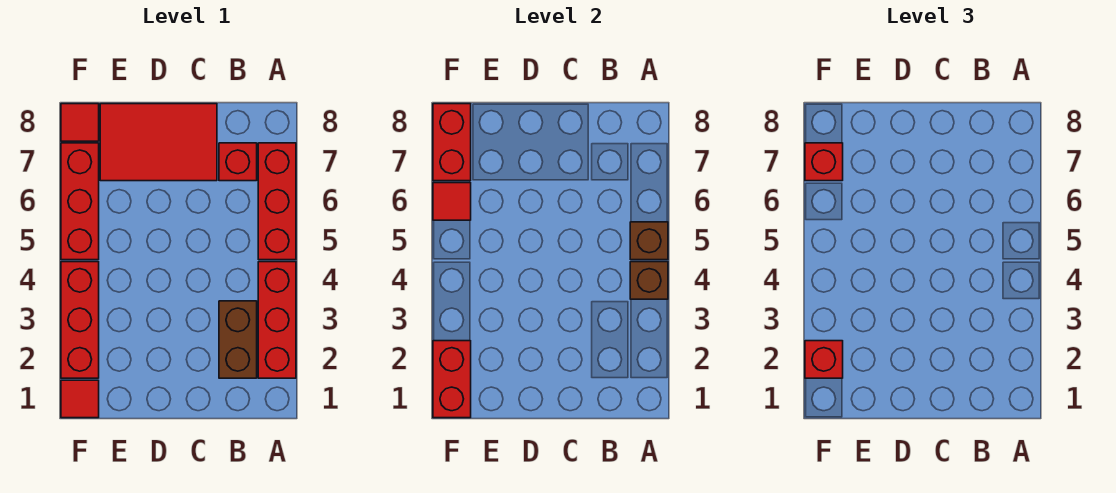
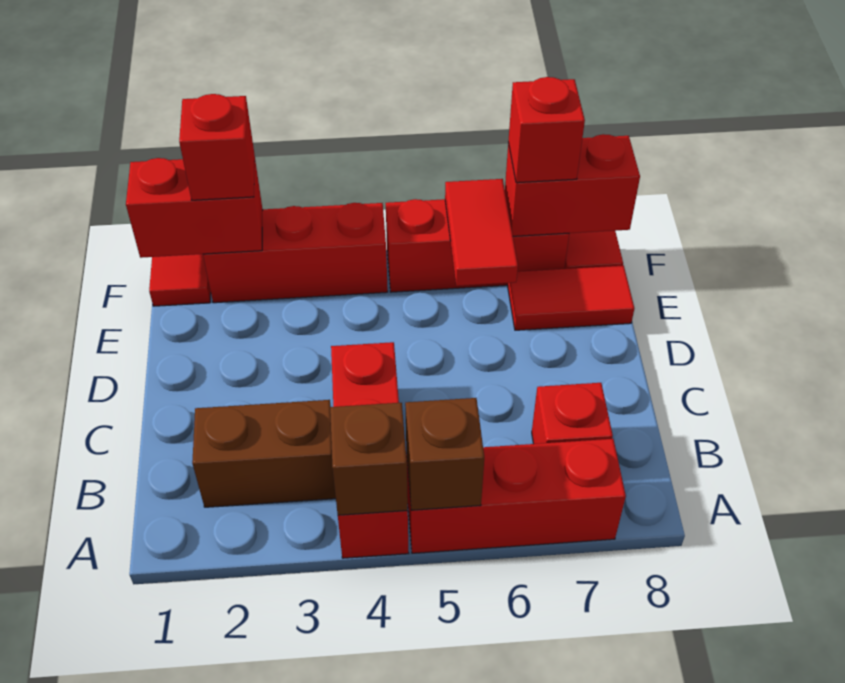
red brick A2:A4 level 1 -> red brick A4:C4 level 1
red tile C7:E8 level 1 -> red tile E7:E8 level 1
red tile F6 level 2 -> red tile E6:F6 level 2

